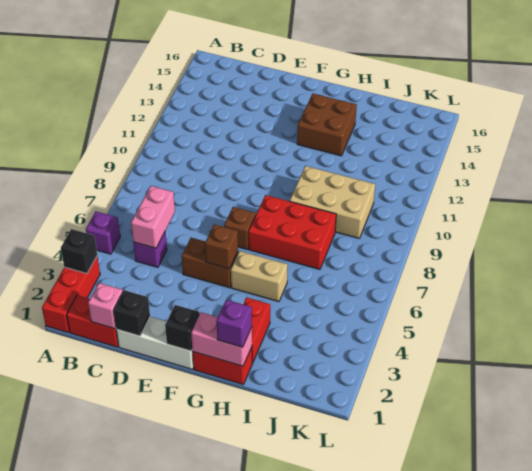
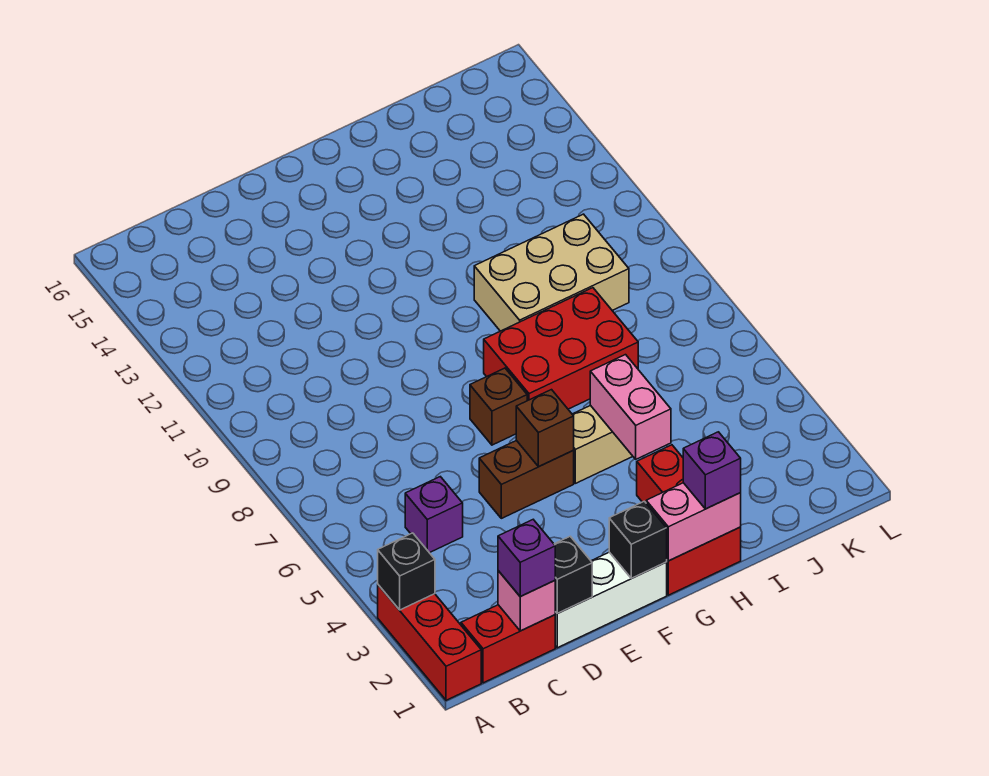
purple brick A5 level 1 -> purple brick C1 level 3
pink brick C5:C6 level 2 -> pink brick H4:H5 level 2
brown brick G13:H14 level 1 -> none

